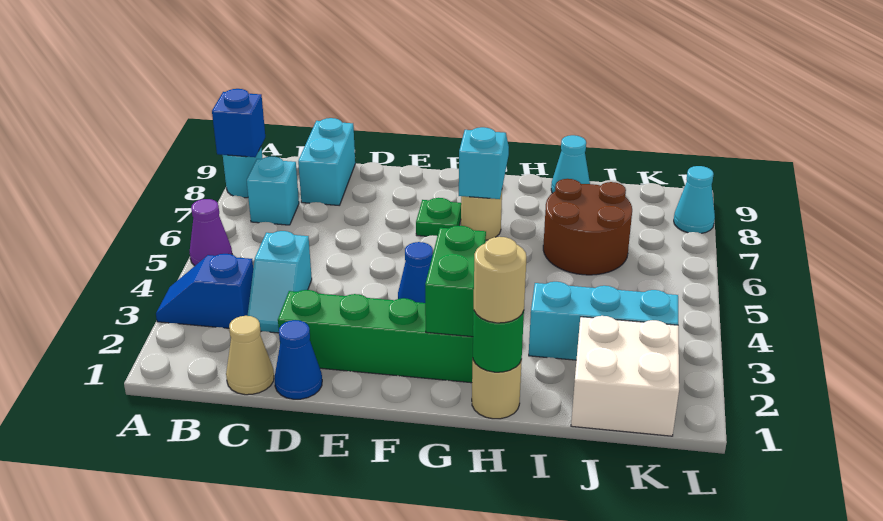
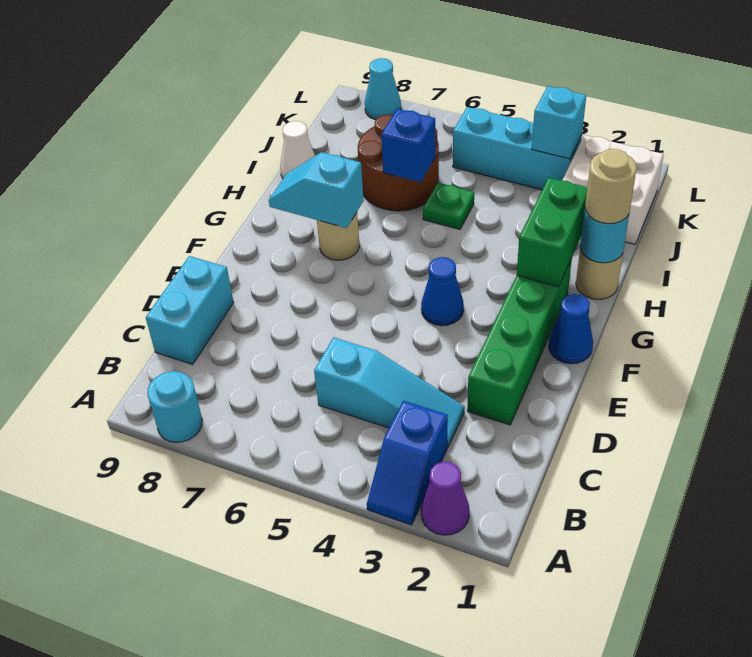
purple cone A5 level 1 -> purple cone A2 level 1
blue brick A8 level 2 -> blue brick I6 level 2
cyan brick B7 level 1 -> cyan brick K3 level 2
tan cone C1 level 1 -> none
cyan slope C3:C4 level 1 top 4 -> cyan slope C3:C5 level 1 top 5
cyan brick C8:C9 level 1 -> cyan brick C9:D9 level 1
blue cone D1 level 1 -> blue cone F1 level 1
green plate F7 level 1 -> green plate I5 level 1
green brick G2:G3 level 2 -> green brick G2:H2 level 2
green round brick H1 level 2 -> cyan round brick H1 level 2
cyan brick I3:K3 level 1 -> cyan brick K3:K5 level 1
cyan cone I9 level 1 -> white cone I9 level 1

